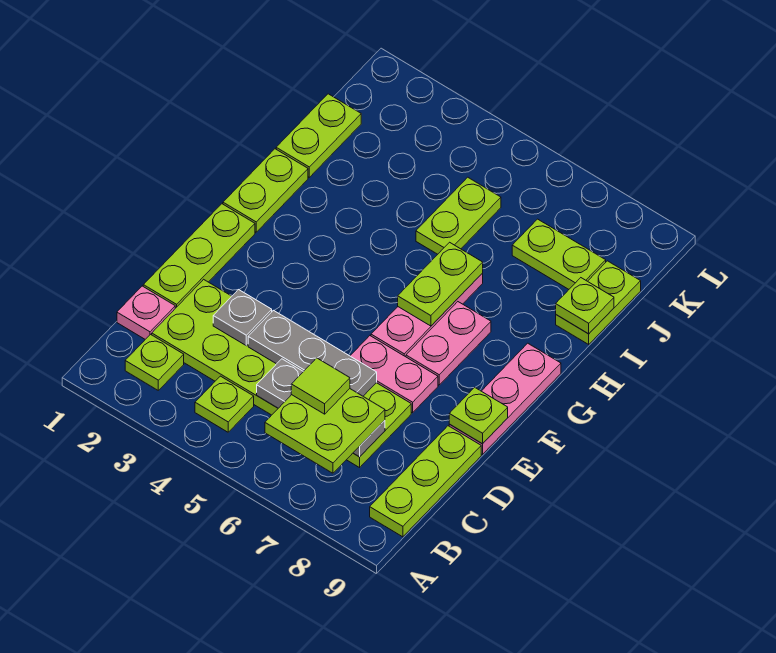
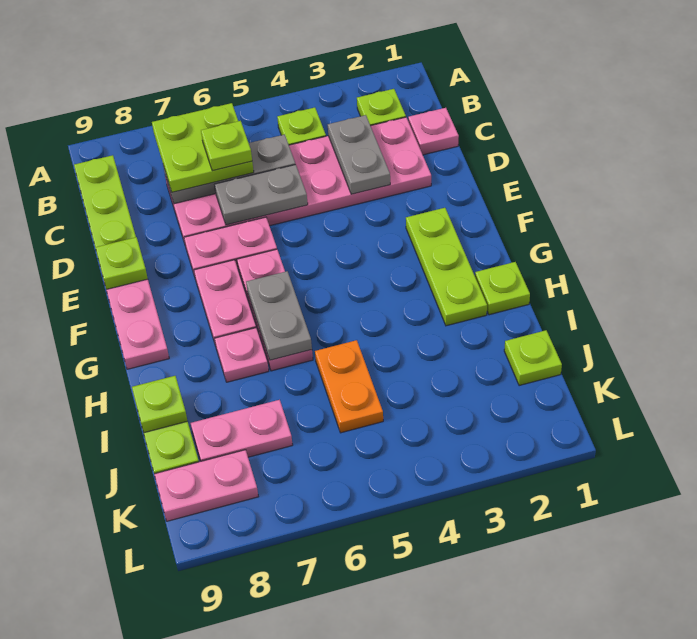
lime plate C2:D7 level 1 -> pink plate C2:D7 level 1
lime tile C6 level 4 -> lime plate C6 level 4
lime plate D1:F1 level 1 -> lime plate F2:H2 level 1
grey plate D3 level 2 -> grey plate C3:D3 level 2
grey plate D4:D6 level 2 -> grey plate D5:D6 level 2
lime plate G1:H1 level 1 -> lime plate H1 level 1
lime plate G6:H6 level 2 -> grey plate G6:H6 level 2
none -> pink plate H7 level 1
lime plate I1:J1 level 1 -> lime plate J1 level 1
lime plate I5:J5 level 1 -> orange plate I5:J5 level 1
lime plate J7:J8 level 1 -> pink plate J7:J8 level 1
none -> pink plate K8:K9 level 1

